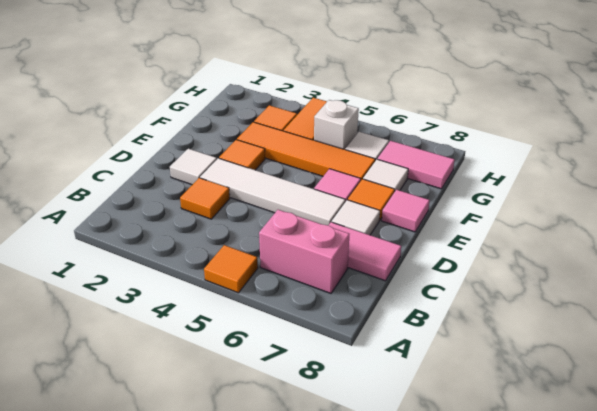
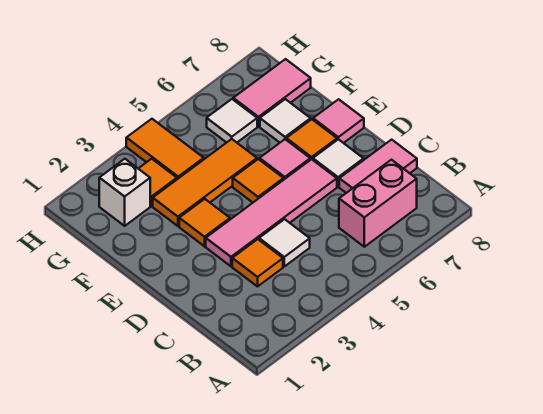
orange tile A5 level 1 -> orange tile E5 level 1
white tile D2 level 1 -> white tile C4 level 1
white tile D3:D6 level 1 -> pink tile D3:D6 level 1
orange tile F3:F6 level 1 -> orange tile F3:F5 level 1
white brick G5 level 1 -> white brick G2 level 1

